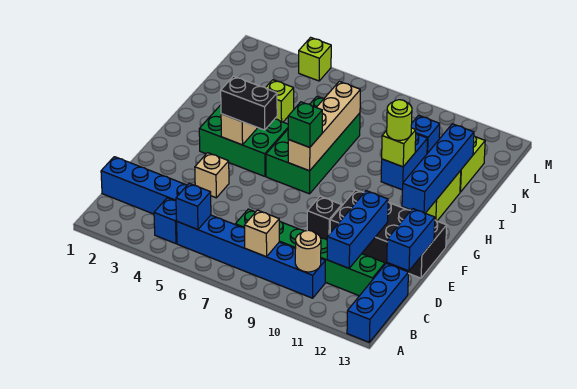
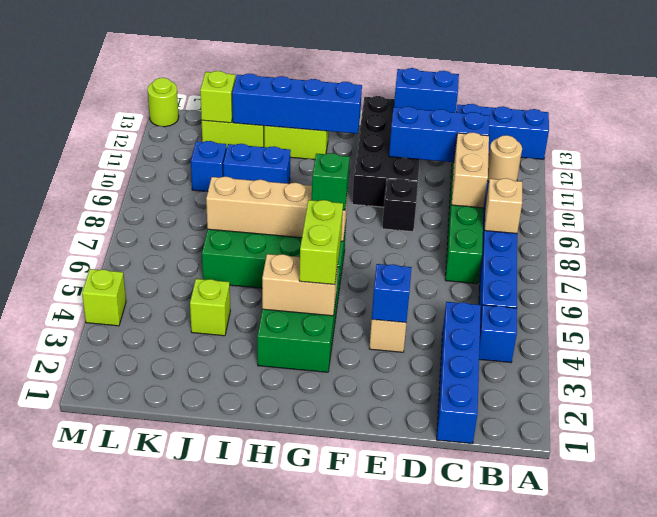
blue brick B5 level 2 -> blue brick E4 level 2
none -> tan brick C9:C10 level 2
black brick G4:G5 level 3 -> lime brick G4:G5 level 3
lime brick I10 level 2 -> lime brick K12 level 2
lime round brick I10 level 3 -> lime round brick M13 level 1

